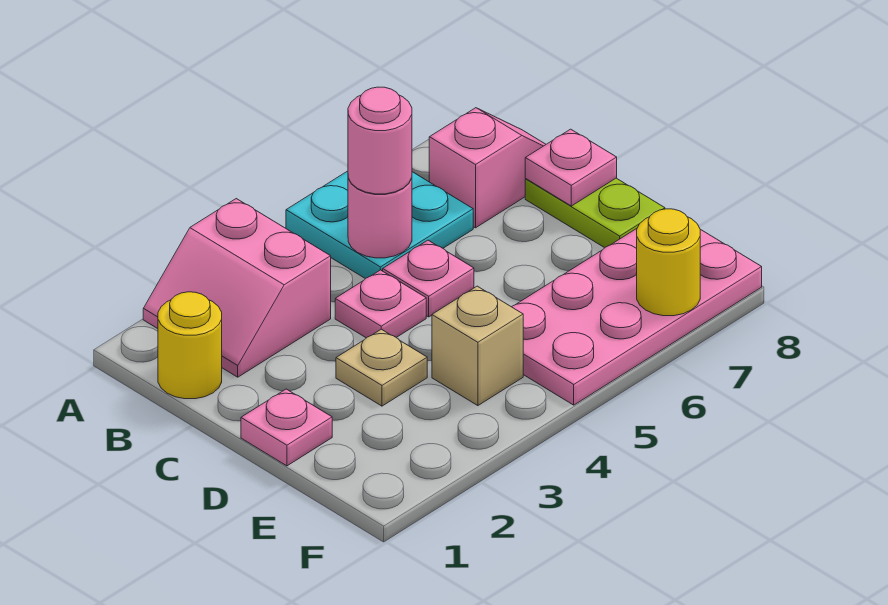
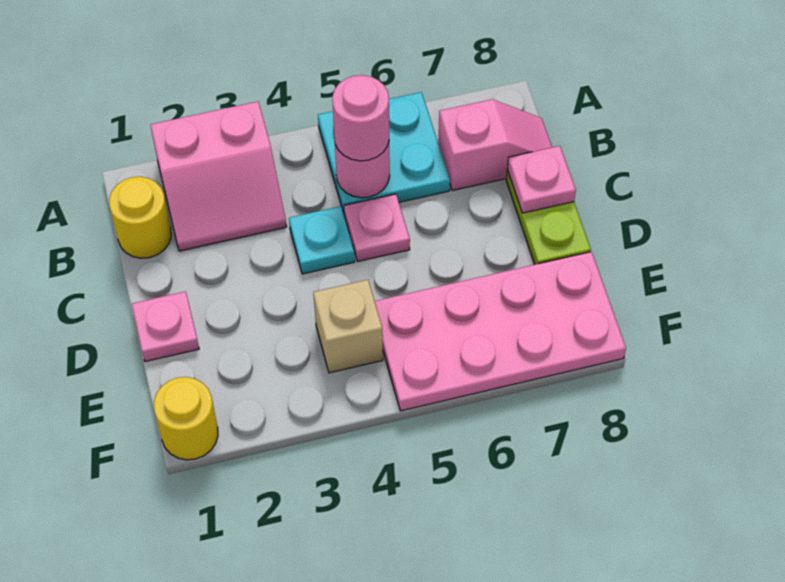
pink slope A2:B3 level 1 top 3 -> pink slope A2:B3 level 1 top A
pink plate C4 level 1 -> cyan plate C4 level 1
tan plate D3 level 1 -> none
yellow round brick F7 level 2 -> yellow round brick F1 level 1

